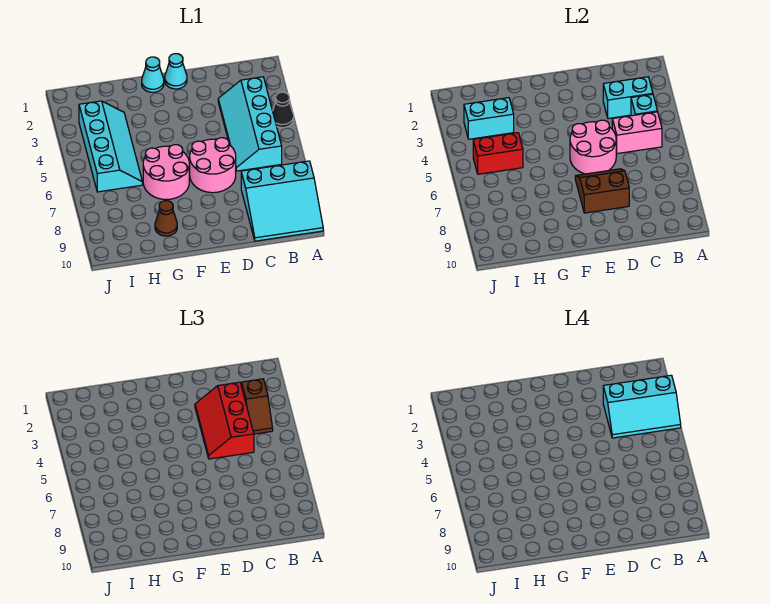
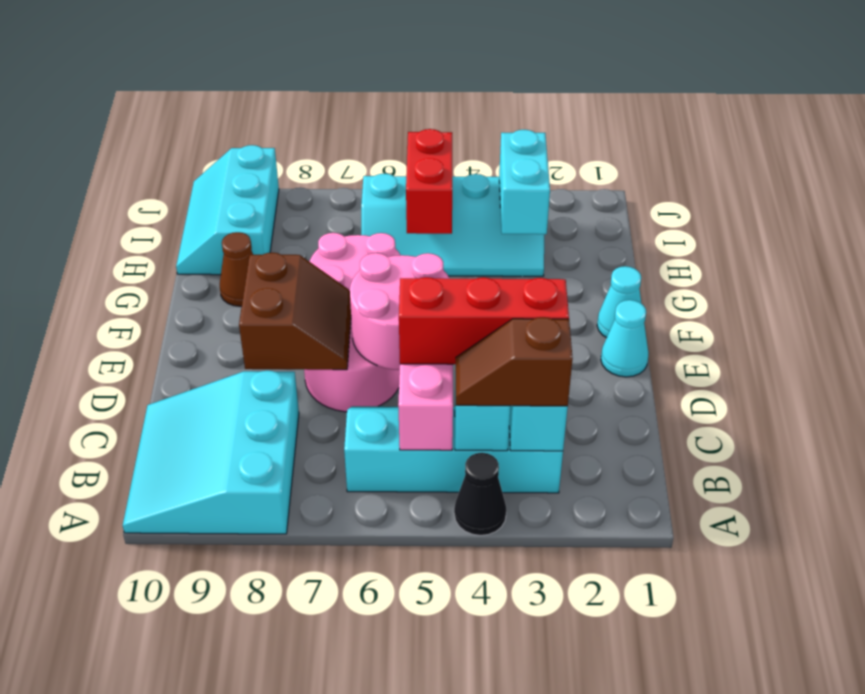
cyan slope A3:C4 level 4 top 3 -> cyan slope H9:J10 level 1 top 9

